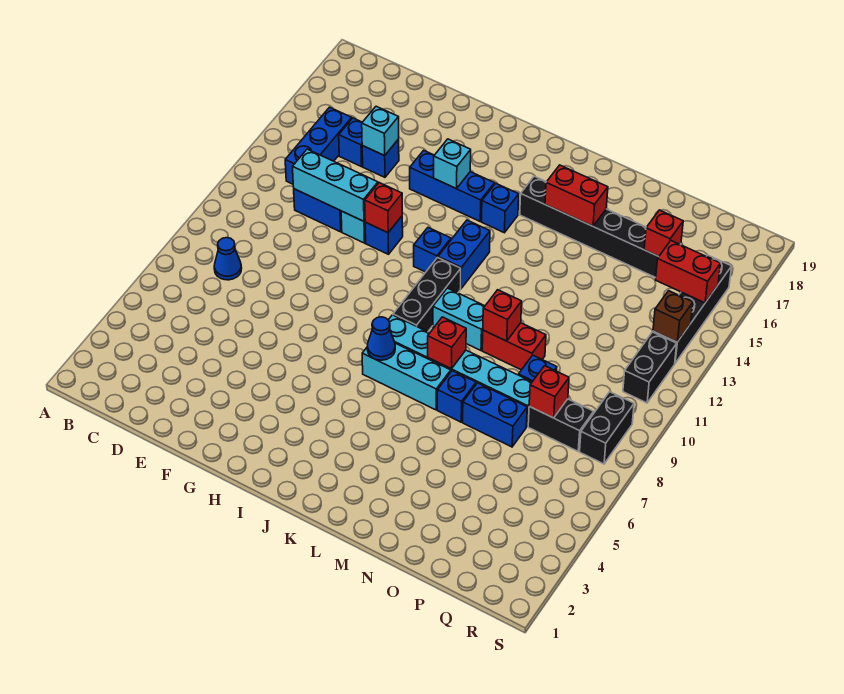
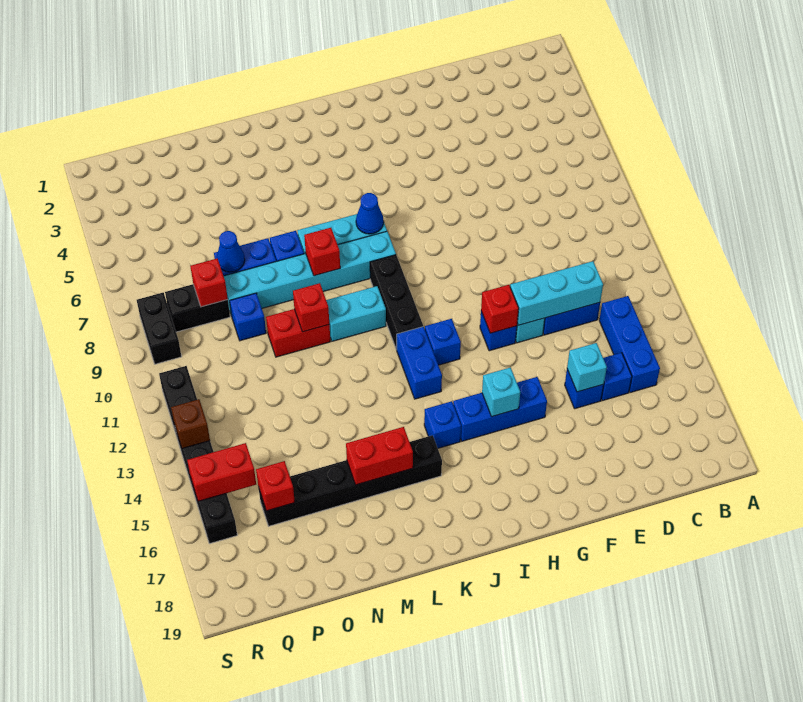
blue cone C8 level 1 -> blue cone O7 level 2

